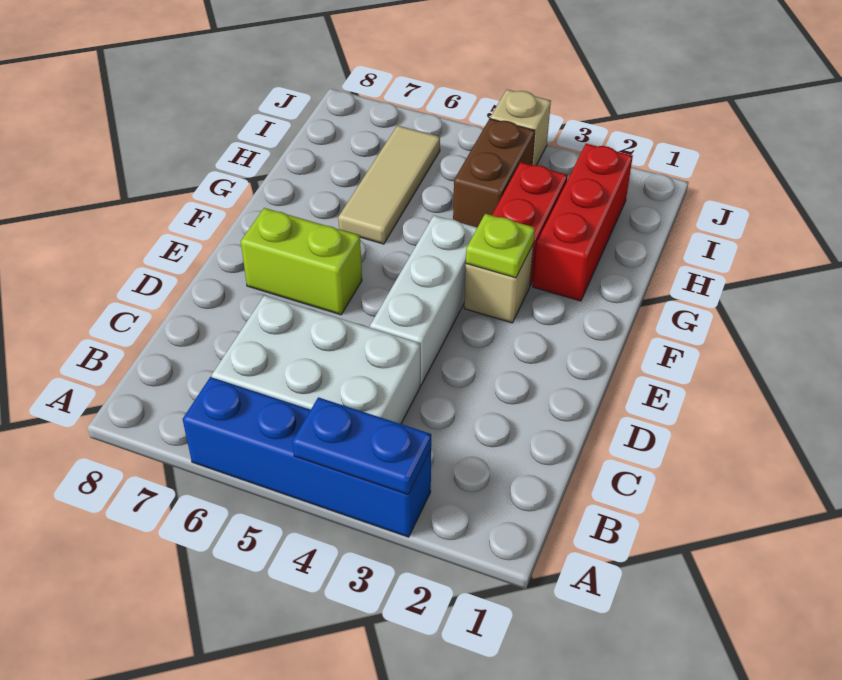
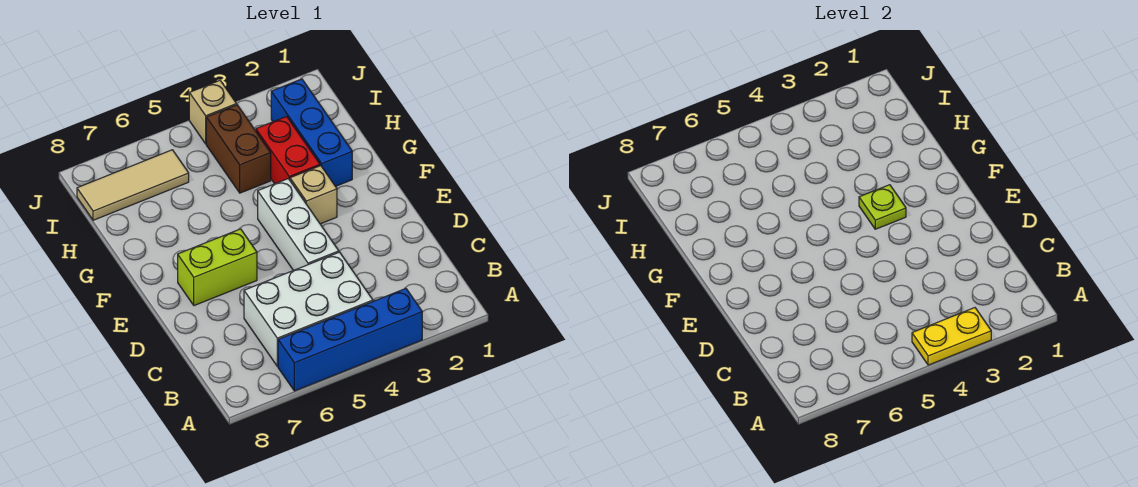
blue plate A3:A4 level 2 -> yellow plate A3:A4 level 2
red brick G2:I2 level 1 -> blue brick G2:I2 level 1
tan tile G6:I6 level 1 -> tan tile I6:I8 level 1

